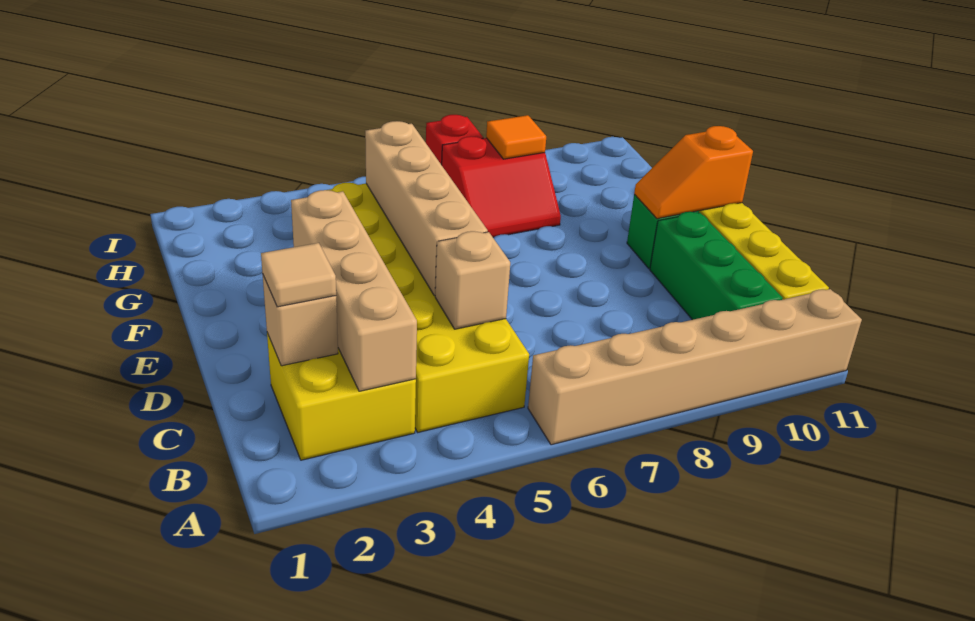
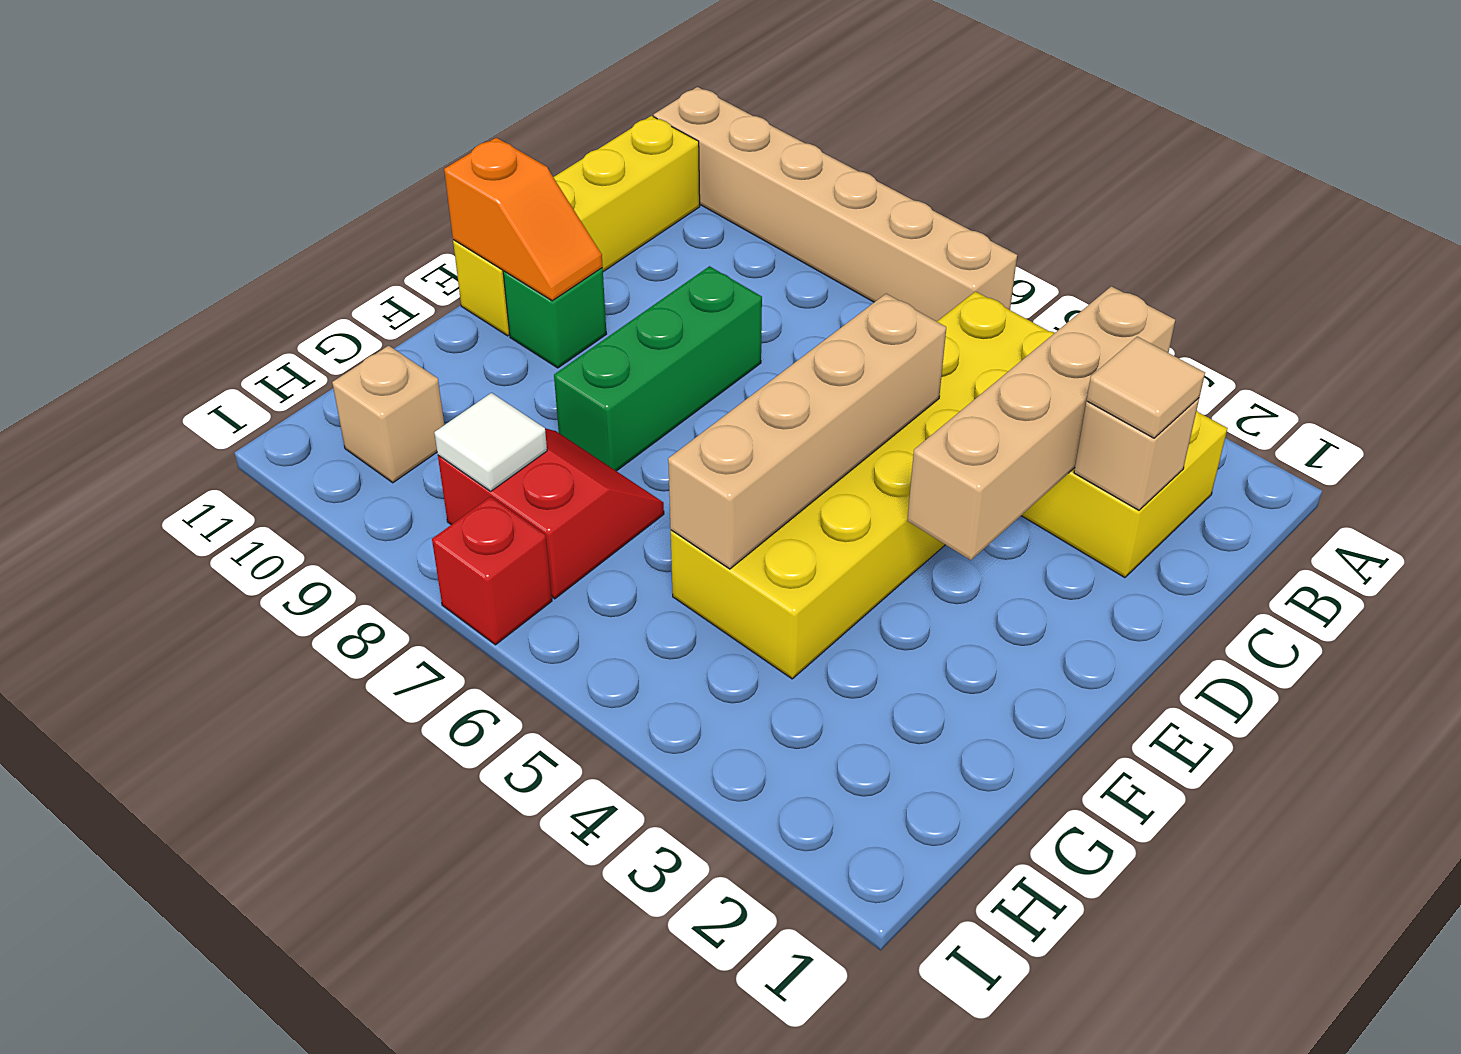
green brick B10:D10 level 1 -> green brick D8:F8 level 1
tan brick C5 level 2 -> tan brick H10 level 1
orange tile H8 level 2 -> white tile H8 level 2

